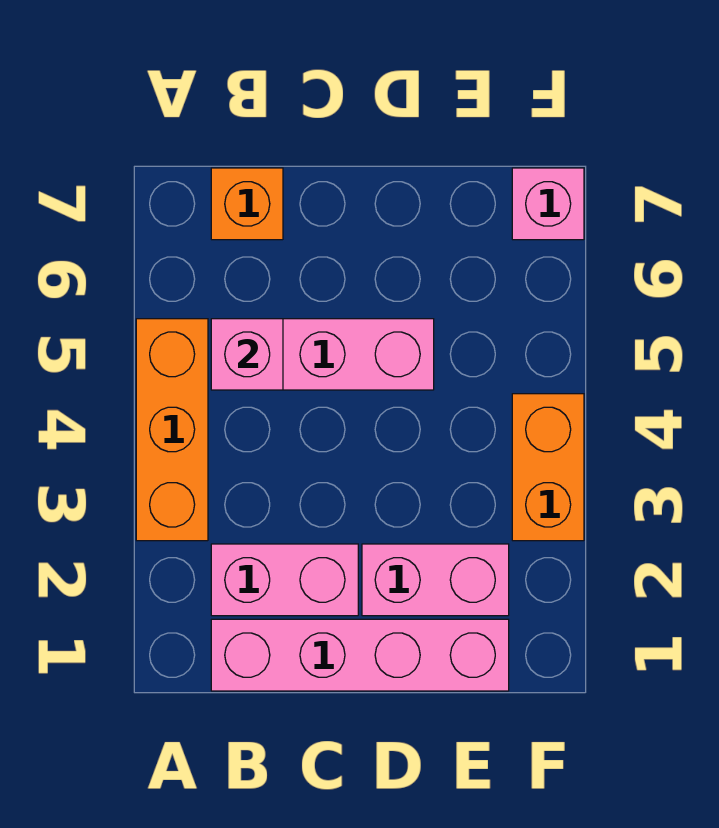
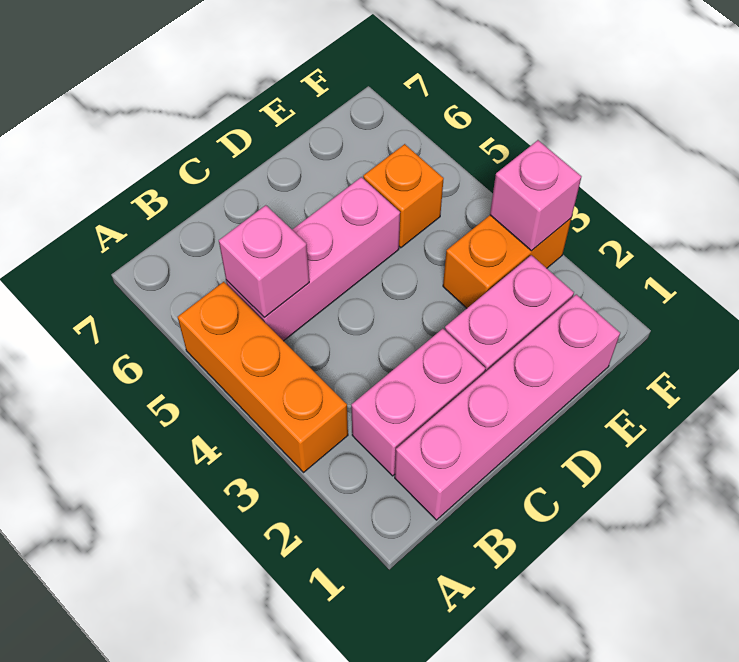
orange brick B7 level 1 -> orange brick E5 level 1
orange brick F3:F4 level 1 -> orange brick E3:F3 level 1
pink brick F7 level 1 -> pink brick F3 level 2

